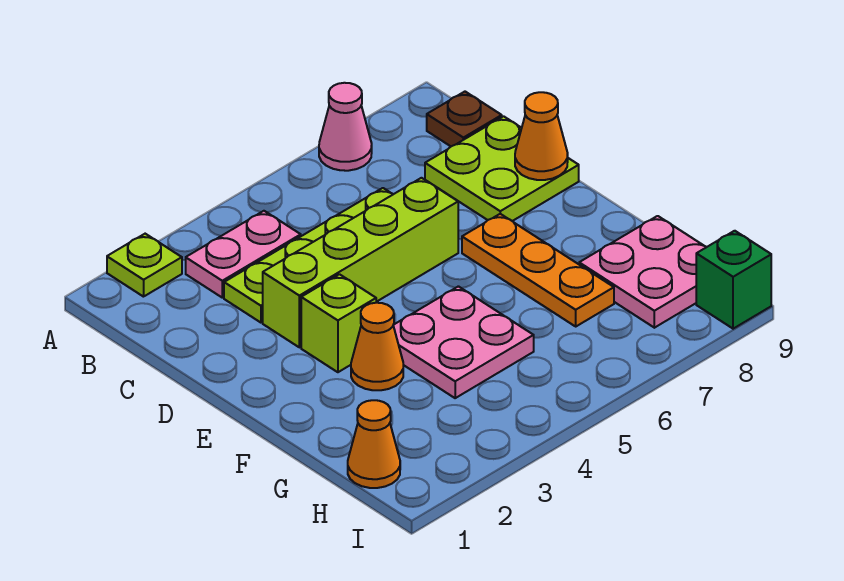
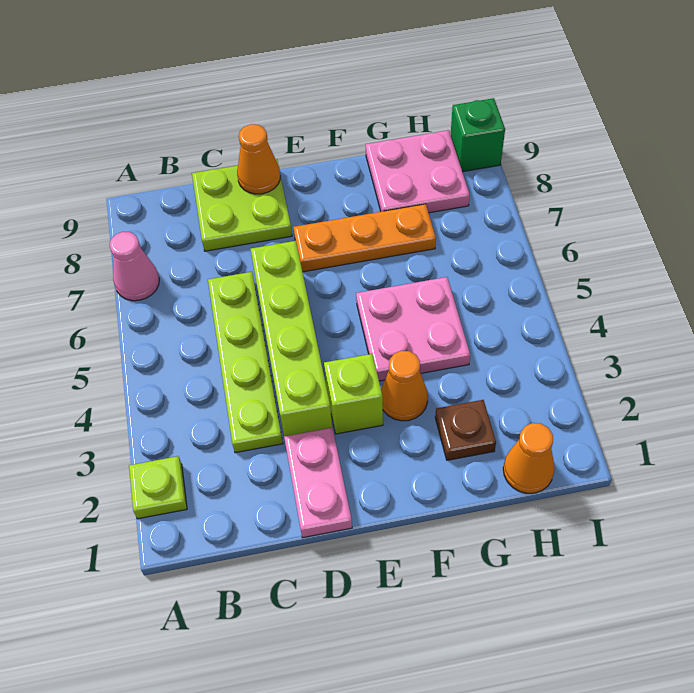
pink plate B3:B4 level 1 -> pink plate D1:D2 level 1
brown plate B9 level 1 -> brown plate G2 level 1

